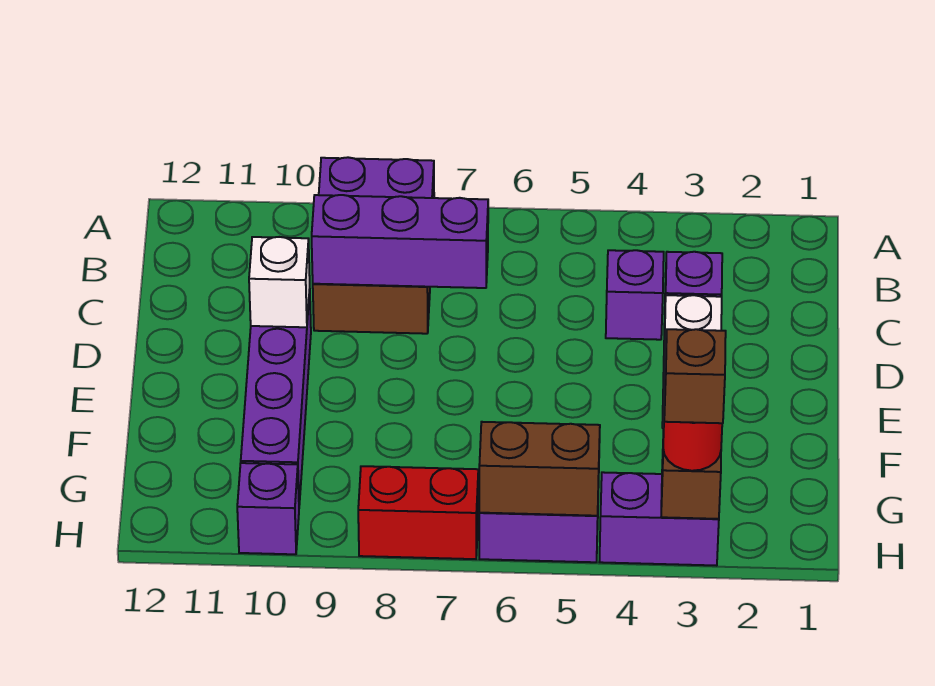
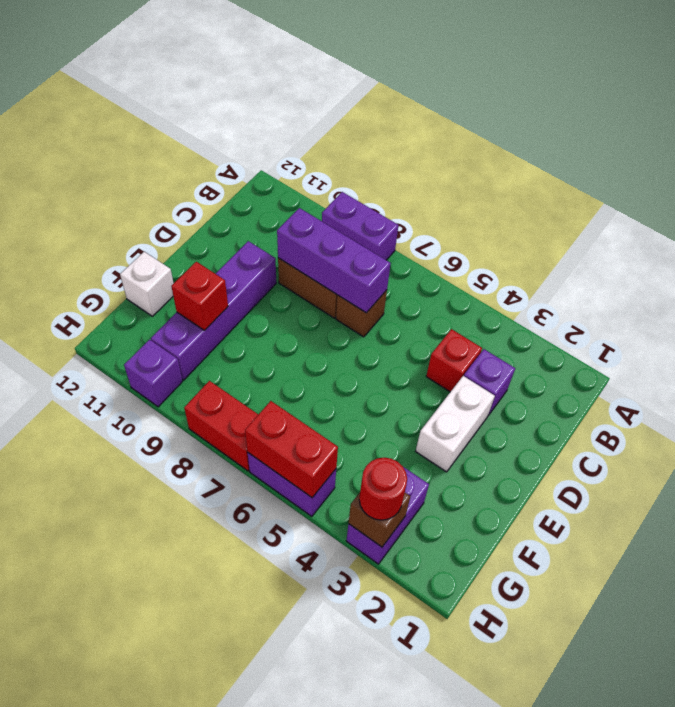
purple brick C4 level 1 -> red brick C4 level 1
white brick D10 level 2 -> white brick F12 level 1
none -> red brick F10 level 2
purple brick H3:H4 level 1 -> purple brick G3:H3 level 1
brown brick H3 level 4 -> brown brick C7 level 1
brown brick H5:H6 level 2 -> red brick H5:H6 level 2

